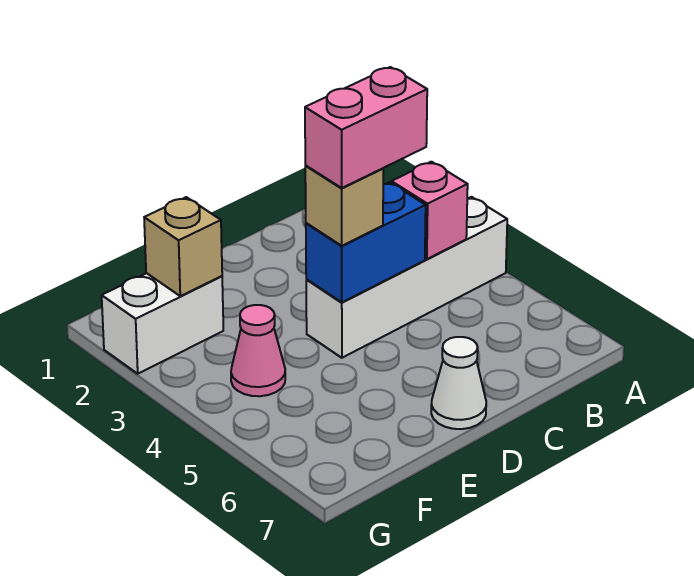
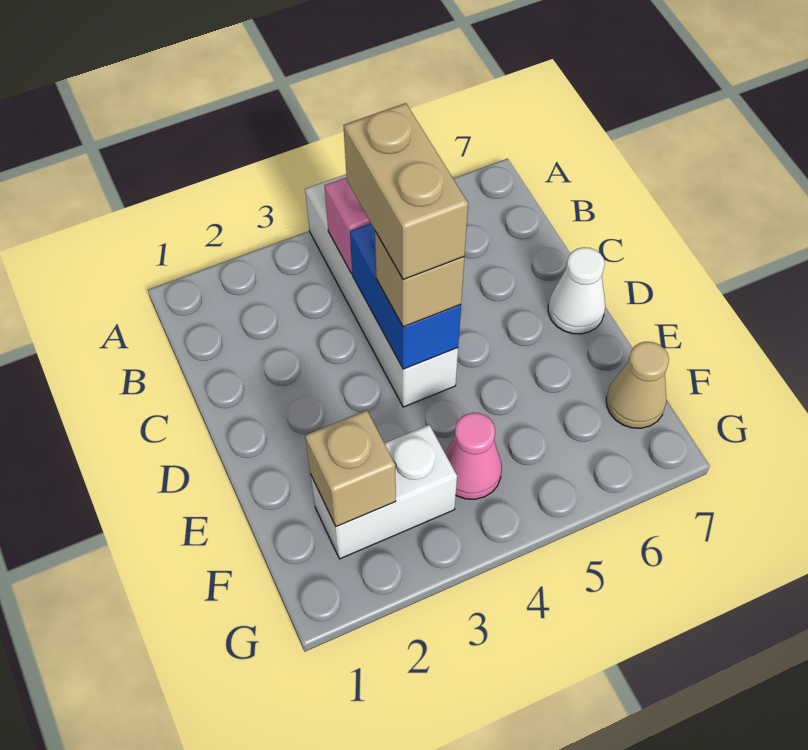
pink brick C4:D4 level 4 -> tan brick C4:D4 level 4
white brick F2:G2 level 1 -> white brick F2:F3 level 1
none -> tan cone F7 level 1

